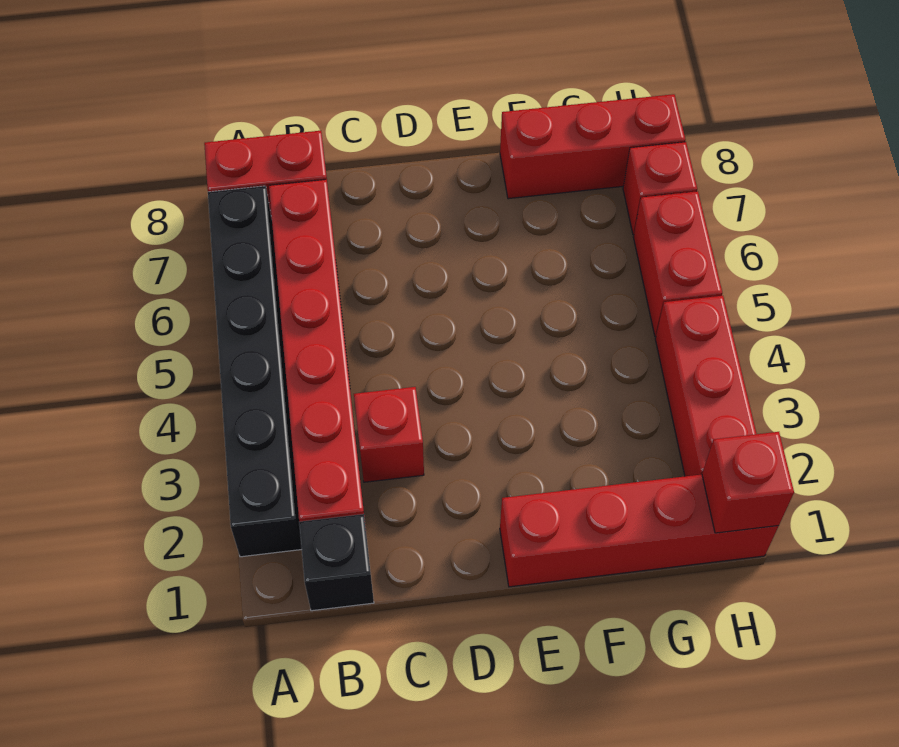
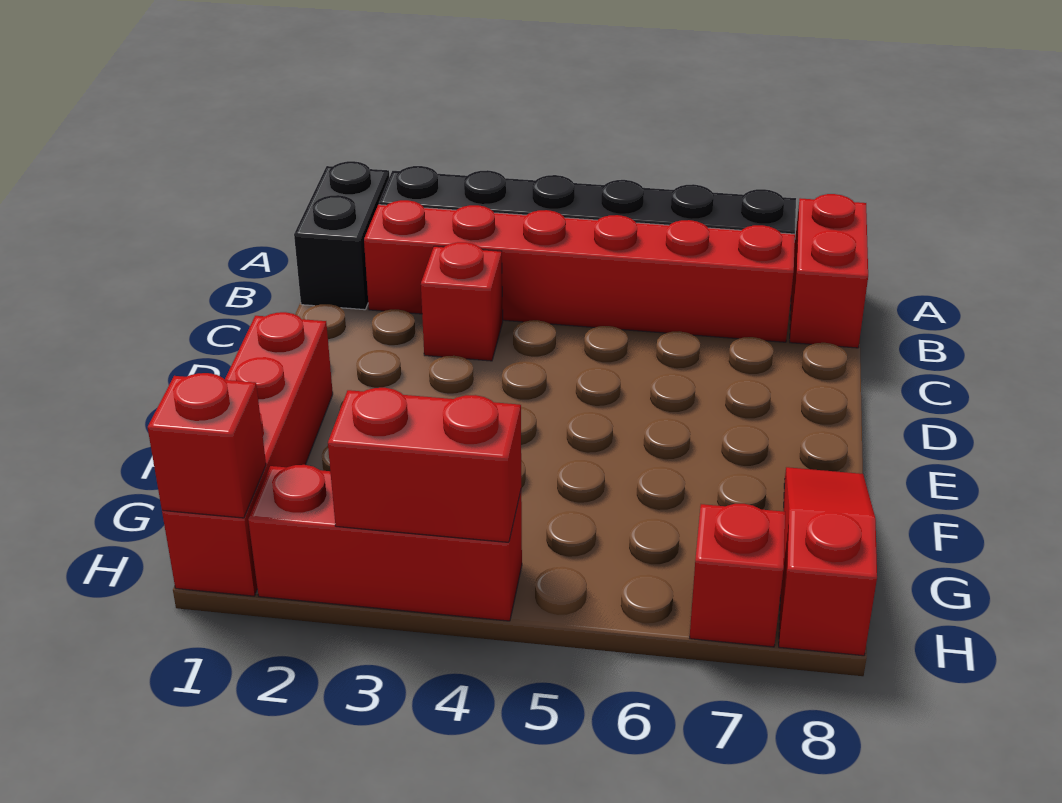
black brick B1 level 1 -> black brick A1:B1 level 1
red brick F8:H8 level 1 -> red slope F8:H8 level 1 top H
red brick H5:H6 level 1 -> red brick H3:H4 level 2

